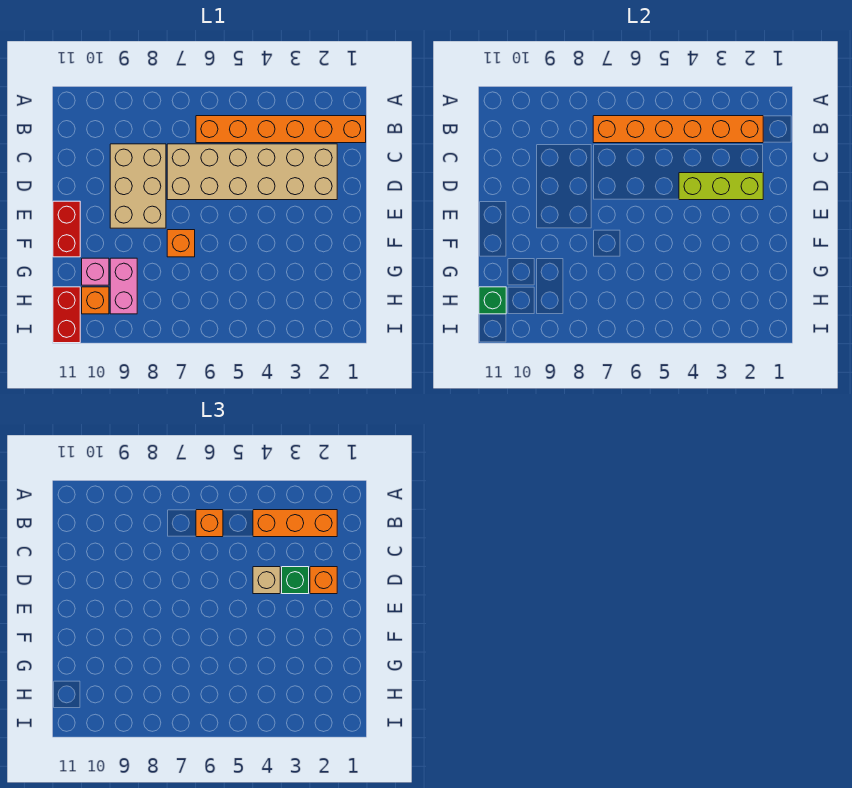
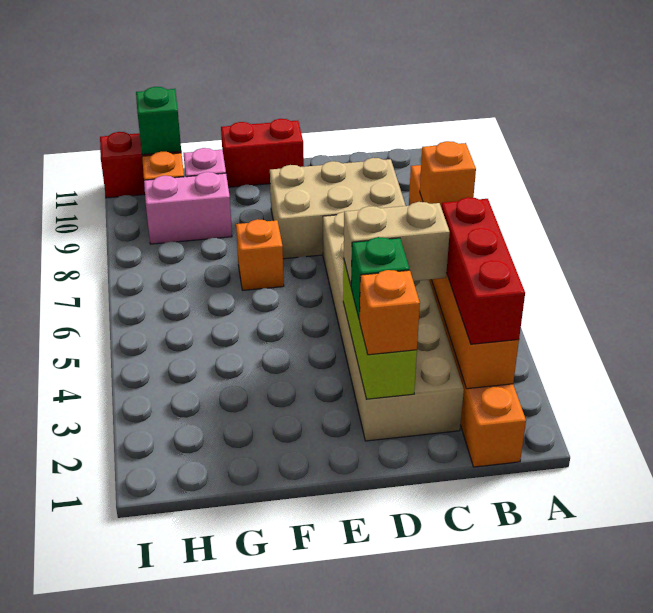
orange brick B2:B4 level 3 -> red brick B2:B4 level 3
tan brick D4 level 3 -> tan brick C4:D4 level 3

